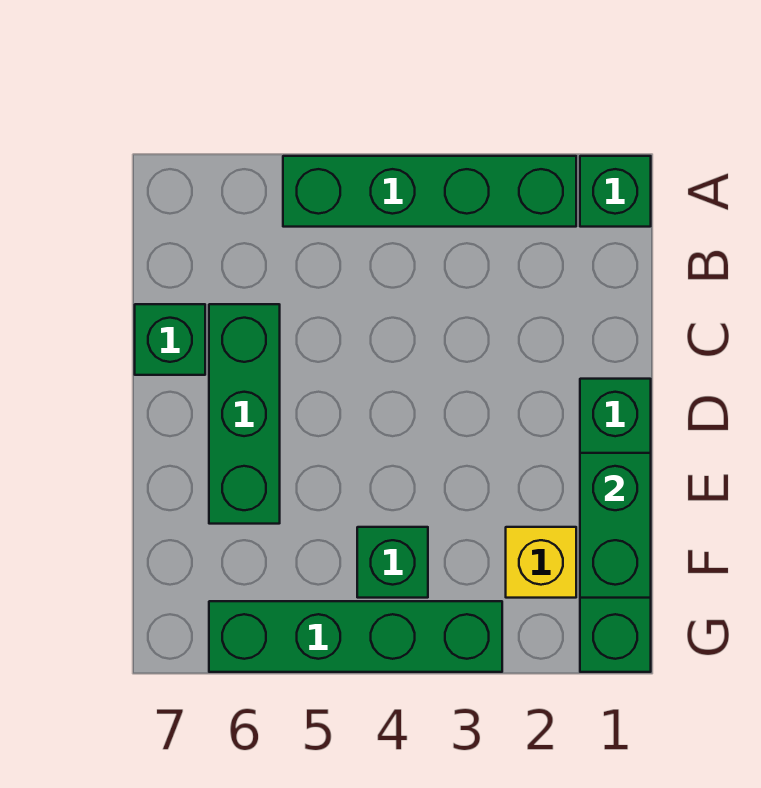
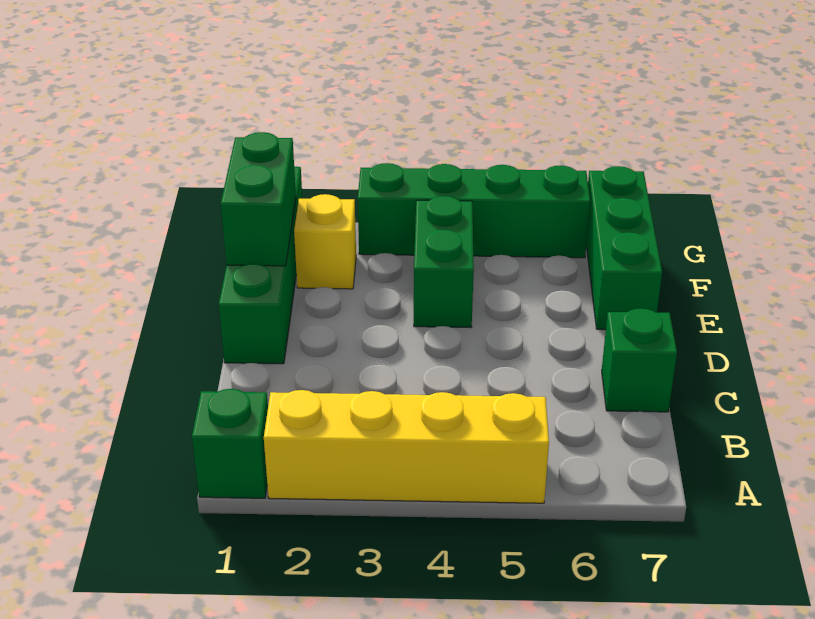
green brick A2:A5 level 1 -> yellow brick A2:A5 level 1
green brick C6:E6 level 1 -> green brick E7:G7 level 1
green brick F4 level 1 -> green brick E4:F4 level 1

